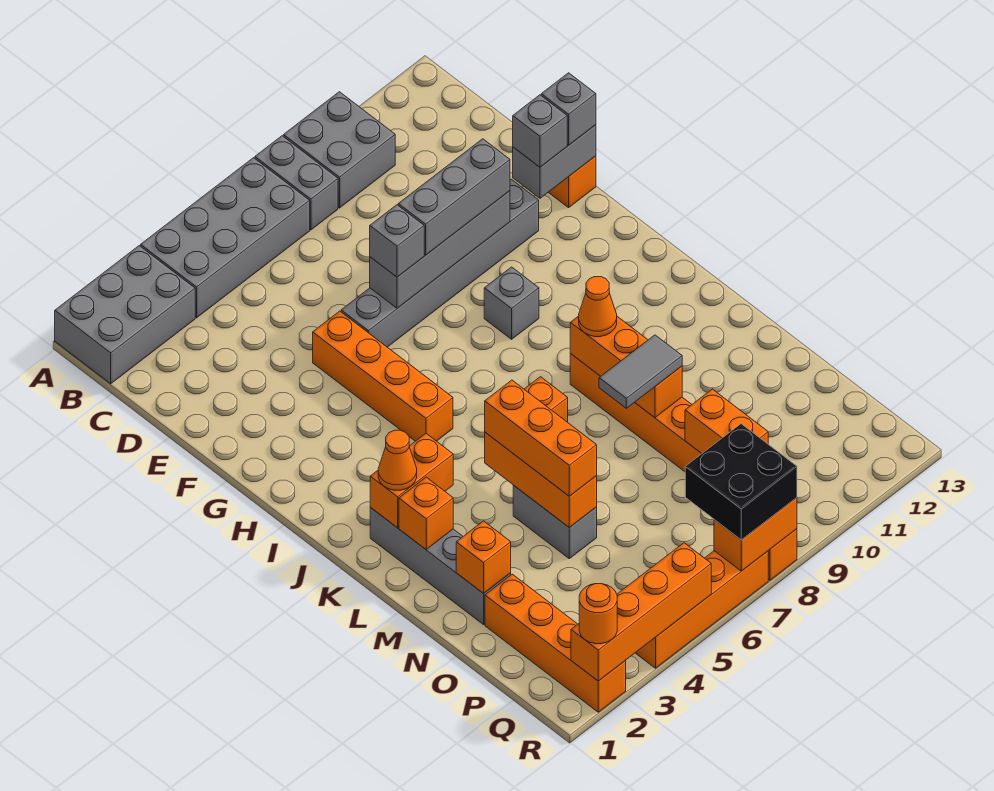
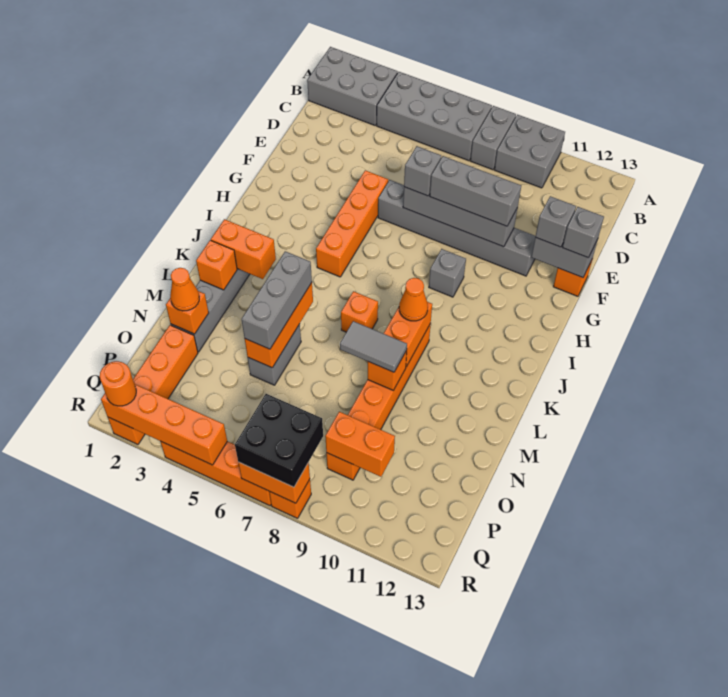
orange cone K2 level 3 -> orange cone N2 level 3
orange brick L5:N5 level 3 -> grey brick L5:N5 level 3
orange brick O9:P9 level 2 -> orange brick P9:P10 level 2

